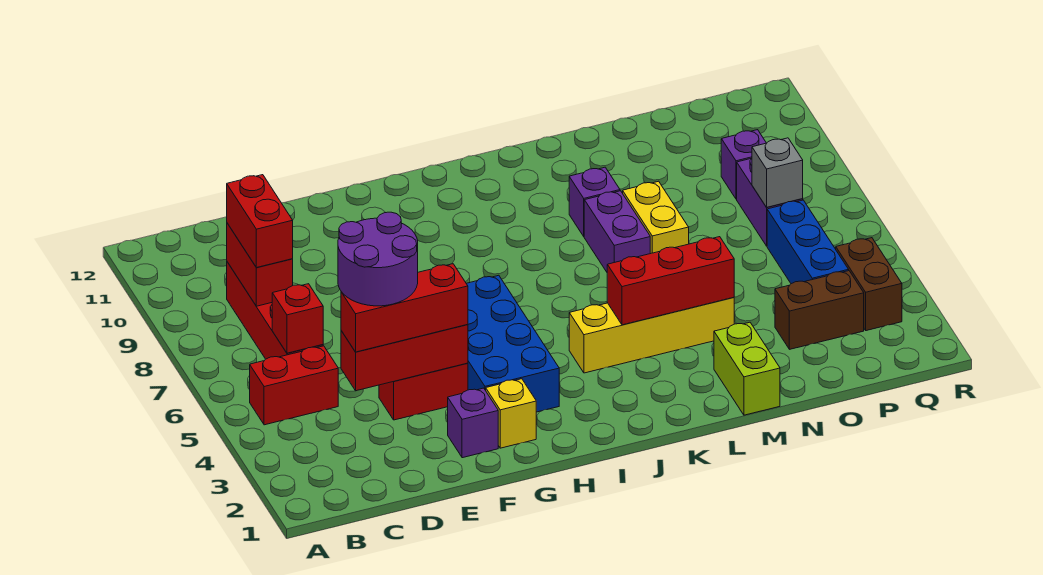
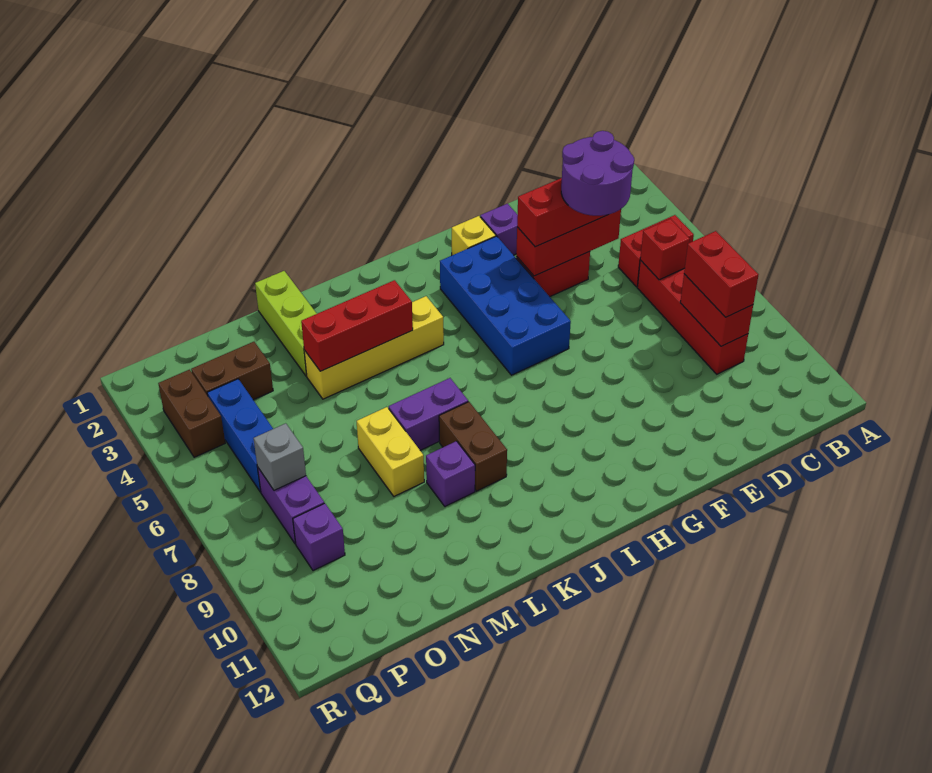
none -> brown brick K8:K9 level 1
purple brick L7:L8 level 1 -> purple brick K7:L7 level 1
lime brick M1:M2 level 1 -> lime brick M1:M3 level 1

